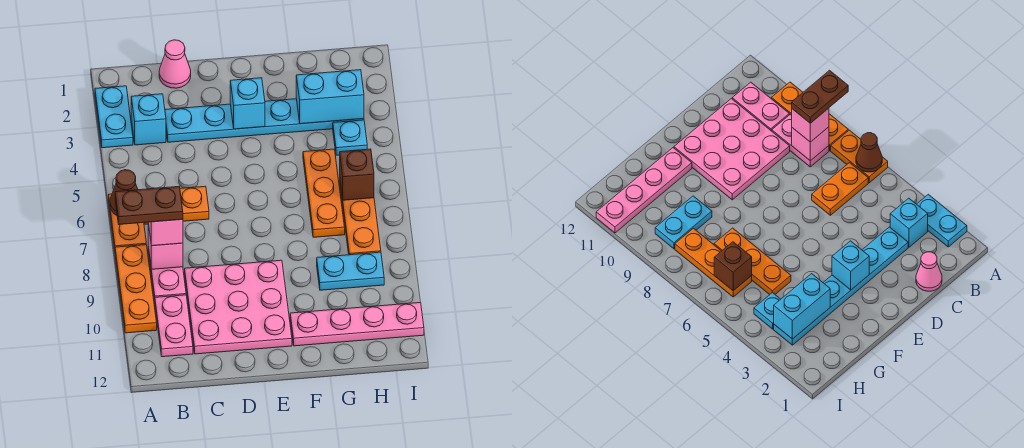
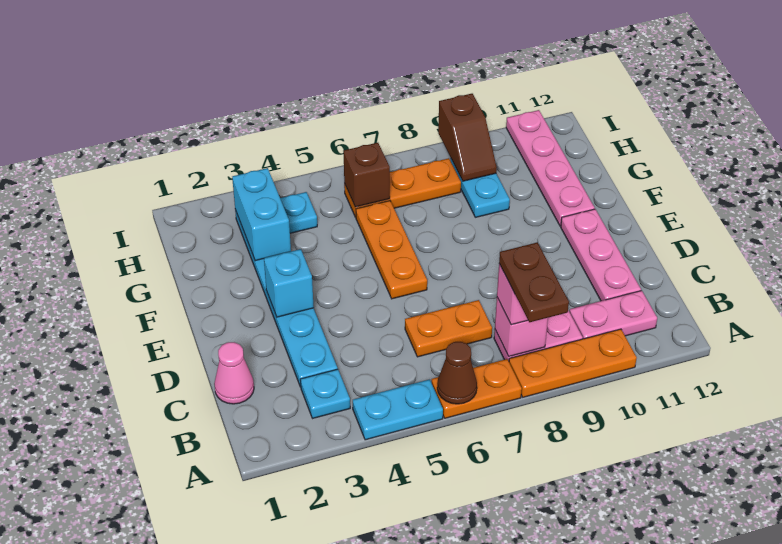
cyan plate A2:A3 level 1 -> cyan plate A4:A5 level 1
cyan brick B3 level 1 -> cyan plate B3 level 1
orange plate B6:C6 level 1 -> orange plate C6:C7 level 1
pink plate C9:E11 level 1 -> pink plate C11:E11 level 1
orange plate G5:G7 level 1 -> orange plate E6:G6 level 1
none -> brown slope H9:I9 level 2 top I

